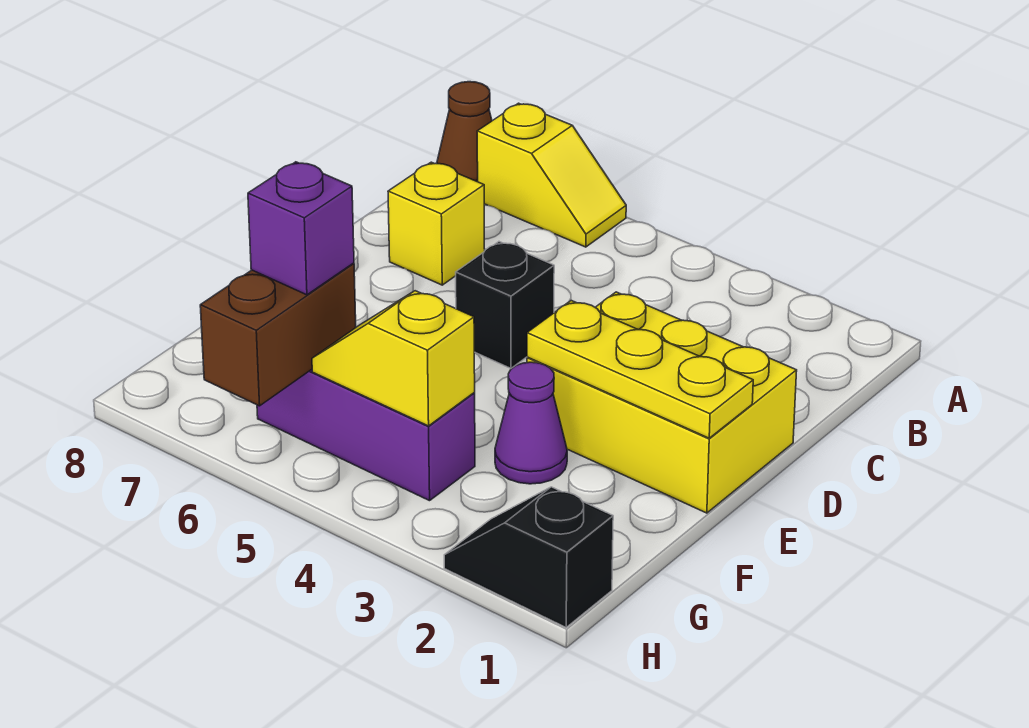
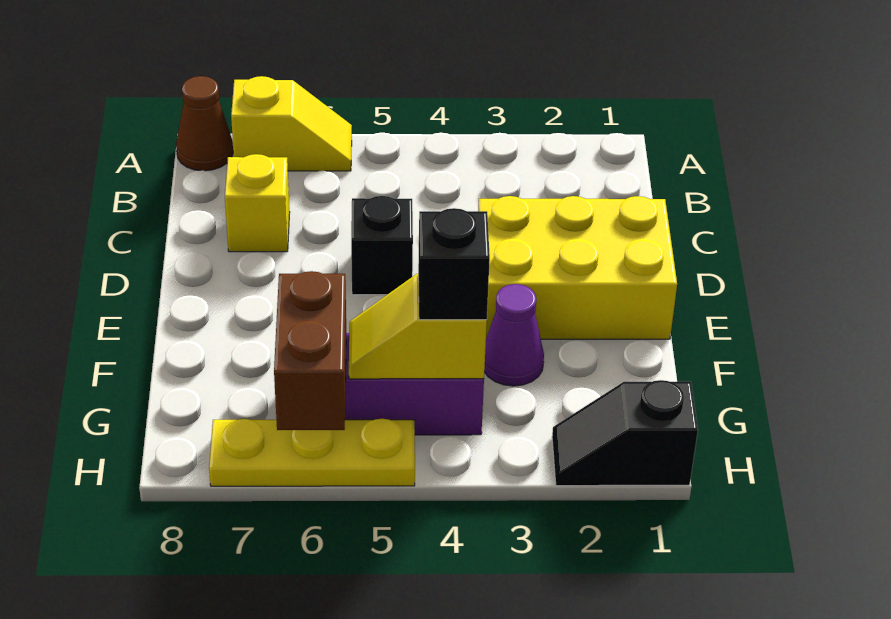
yellow plate E1:E3 level 2 -> yellow plate H5:H7 level 1
none -> black brick G4 level 3
purple brick G6 level 3 -> none

